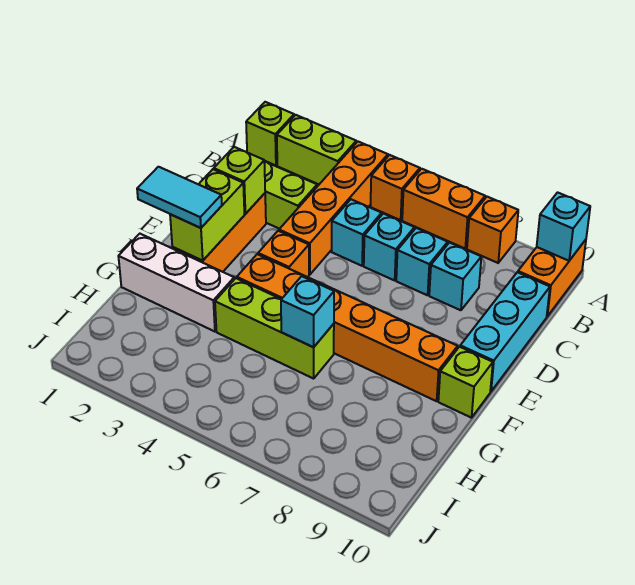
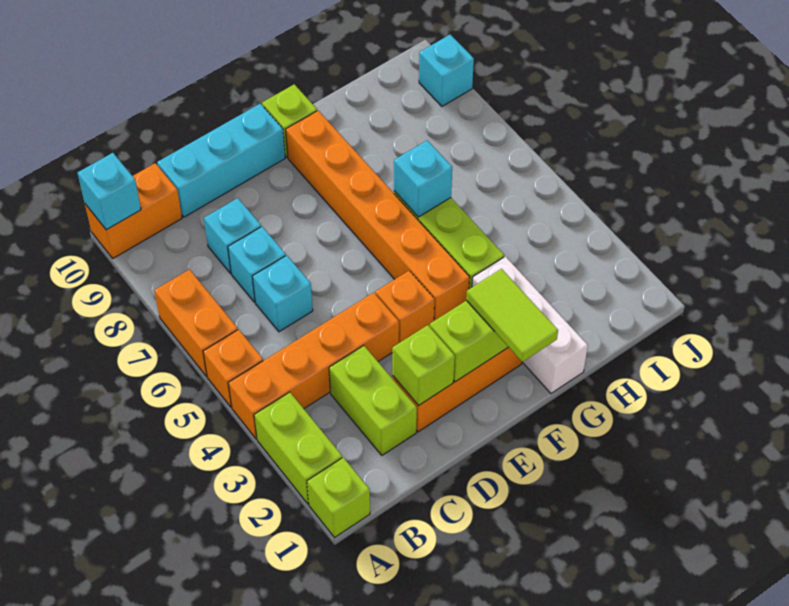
orange brick A8 level 1 -> none
cyan brick C5 level 1 -> cyan brick J9 level 1
cyan tile F1:F2 level 3 -> lime tile F1:F2 level 3

